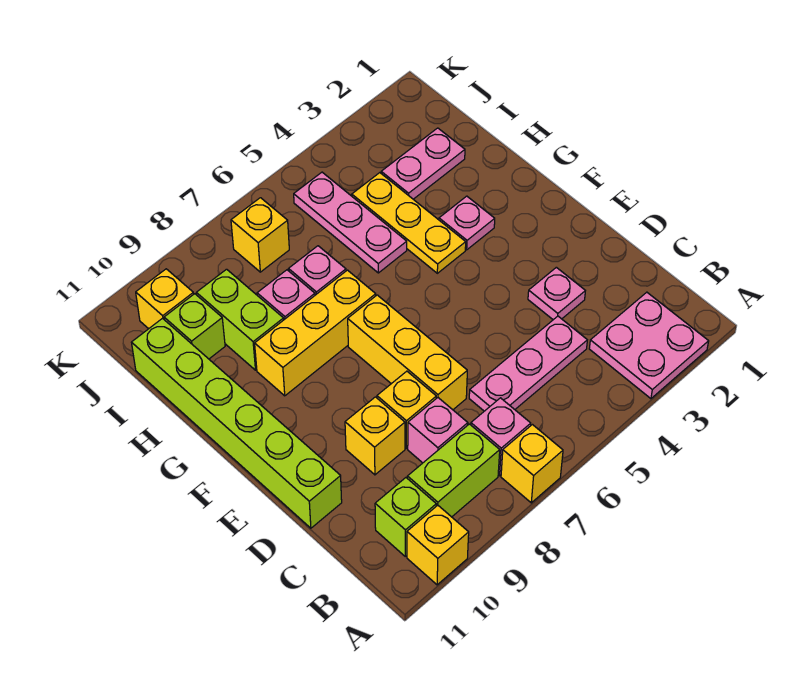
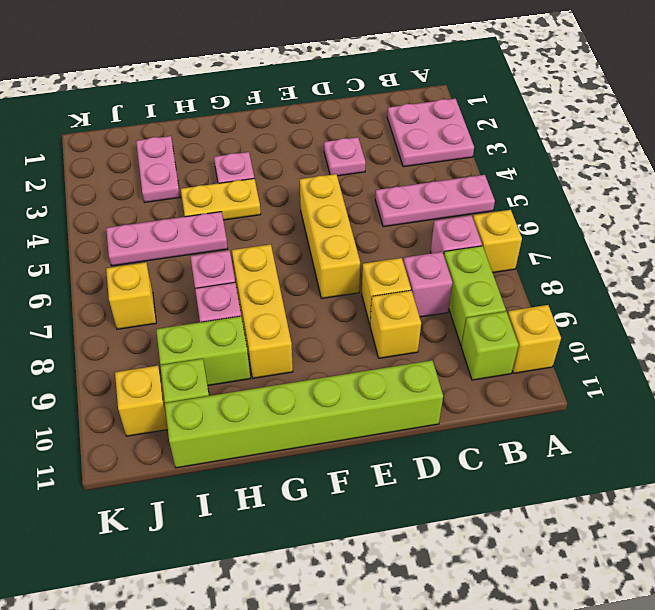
pink plate C4:C6 level 1 -> pink plate A5:C5 level 1
yellow brick D7:F7 level 1 -> yellow brick E5:E7 level 1
yellow plate G4:I4 level 1 -> yellow plate G4:H4 level 1

